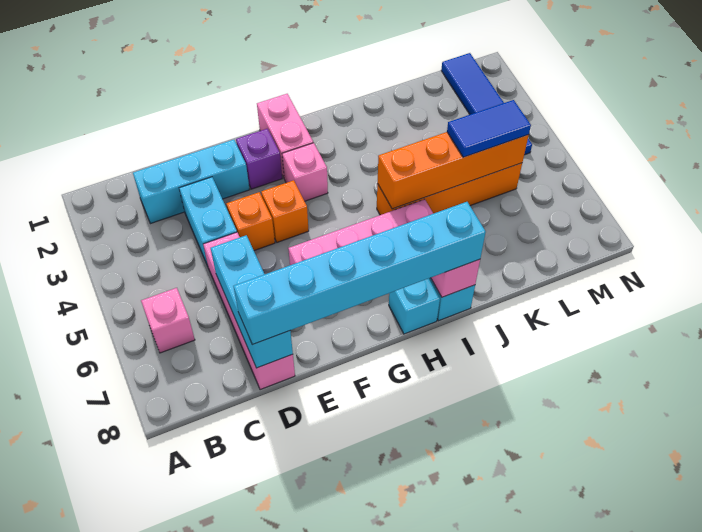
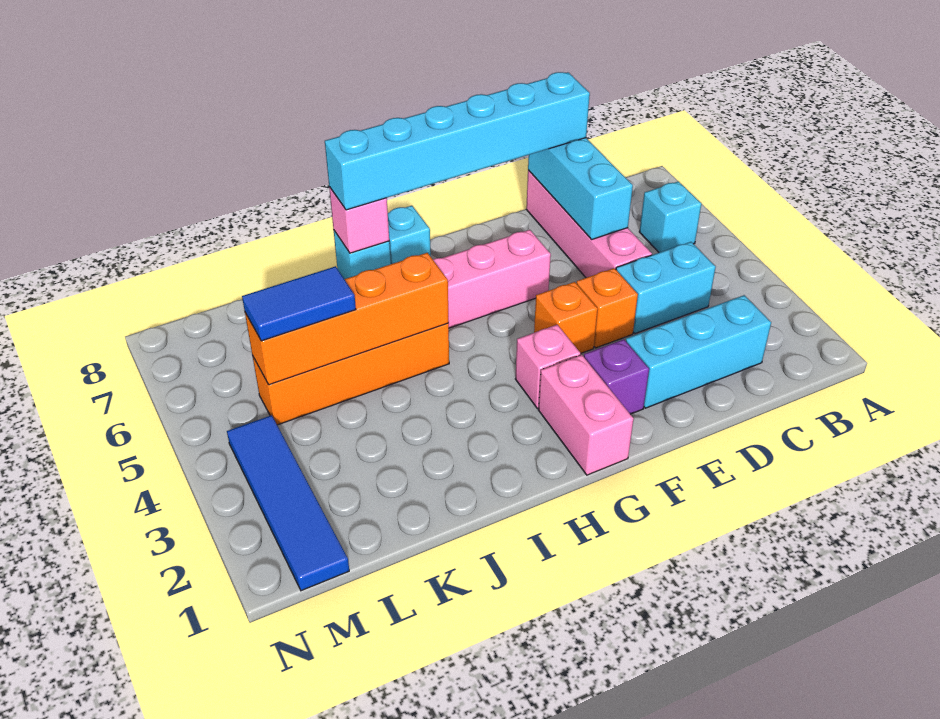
pink brick B6 level 1 -> cyan brick B6 level 1
cyan brick D3:D4 level 1 -> cyan brick C4:D4 level 1

